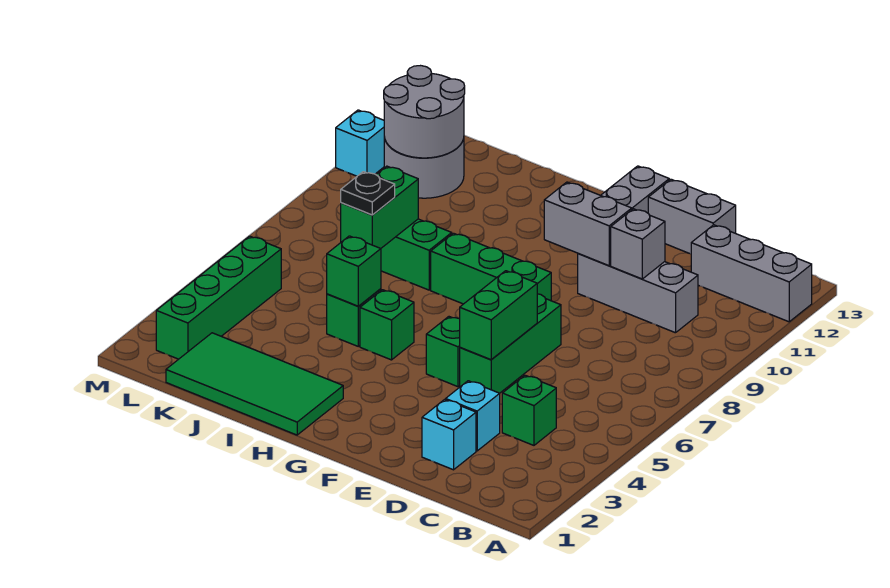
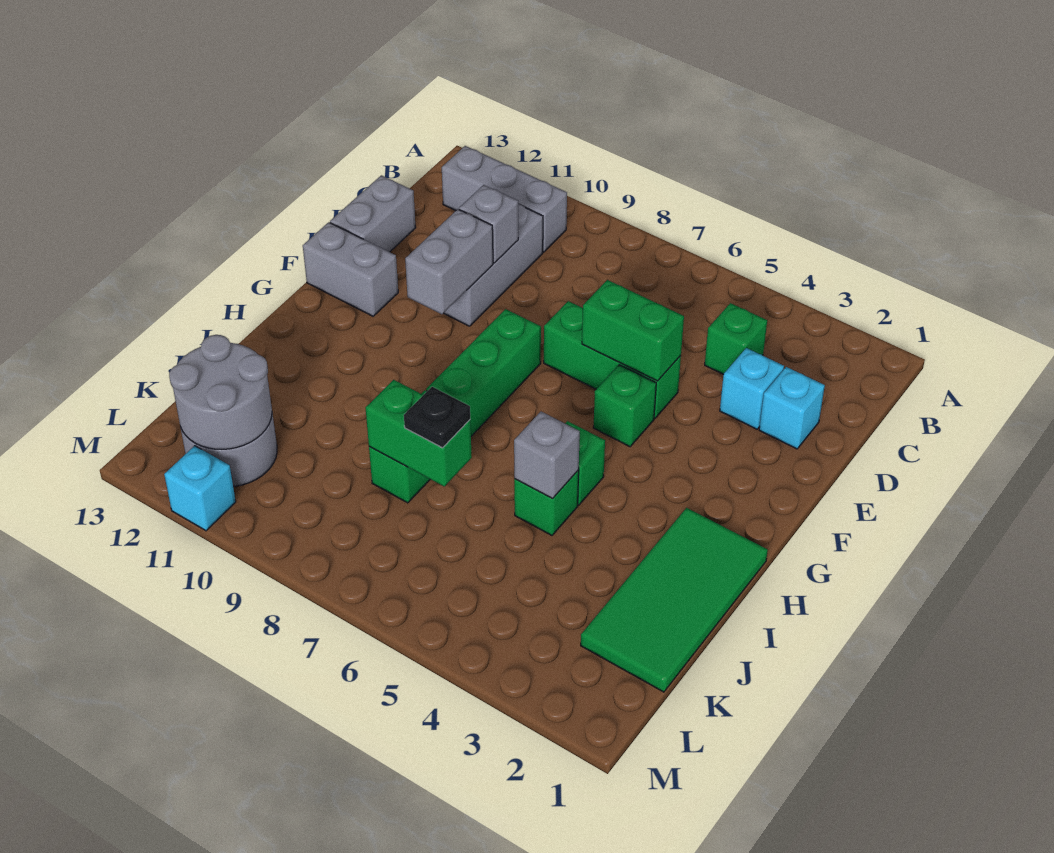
grey brick A12:C12 level 1 -> grey brick B10:B12 level 1
green brick I5 level 2 -> grey brick I5 level 2
green brick L2:L5 level 1 -> none

